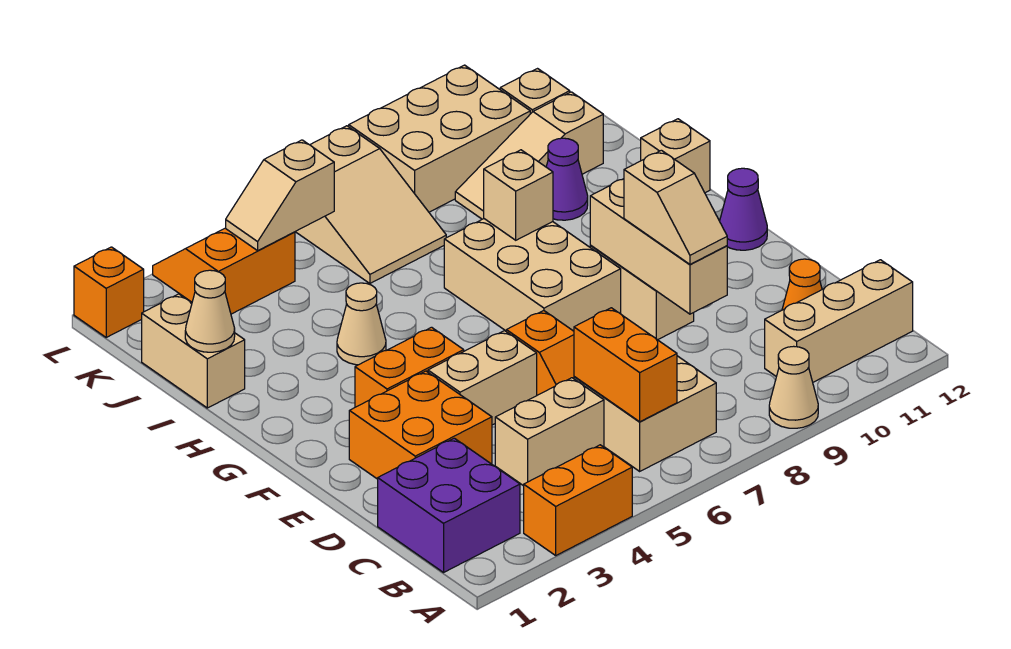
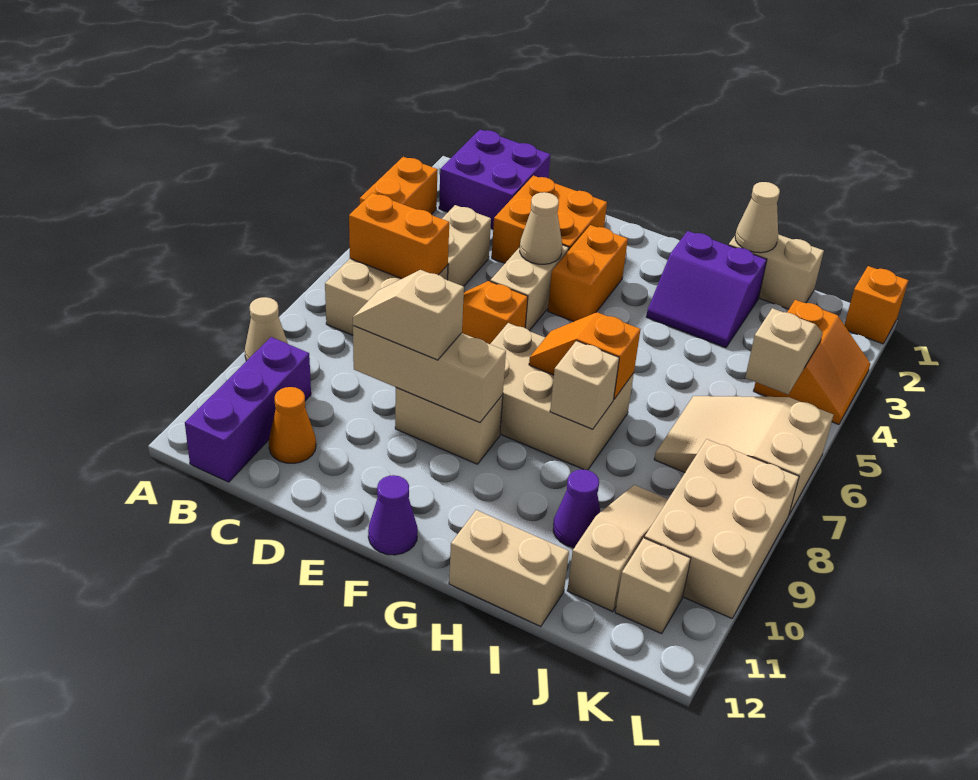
tan brick B10:B12 level 1 -> purple brick B10:B12 level 1
none -> orange slope G7:H7 level 2 top H
none -> purple slope H2:I3 level 1 top 2
tan cone H4 level 1 -> tan cone E4 level 2
tan brick H12 level 1 -> tan brick H12:I12 level 1

